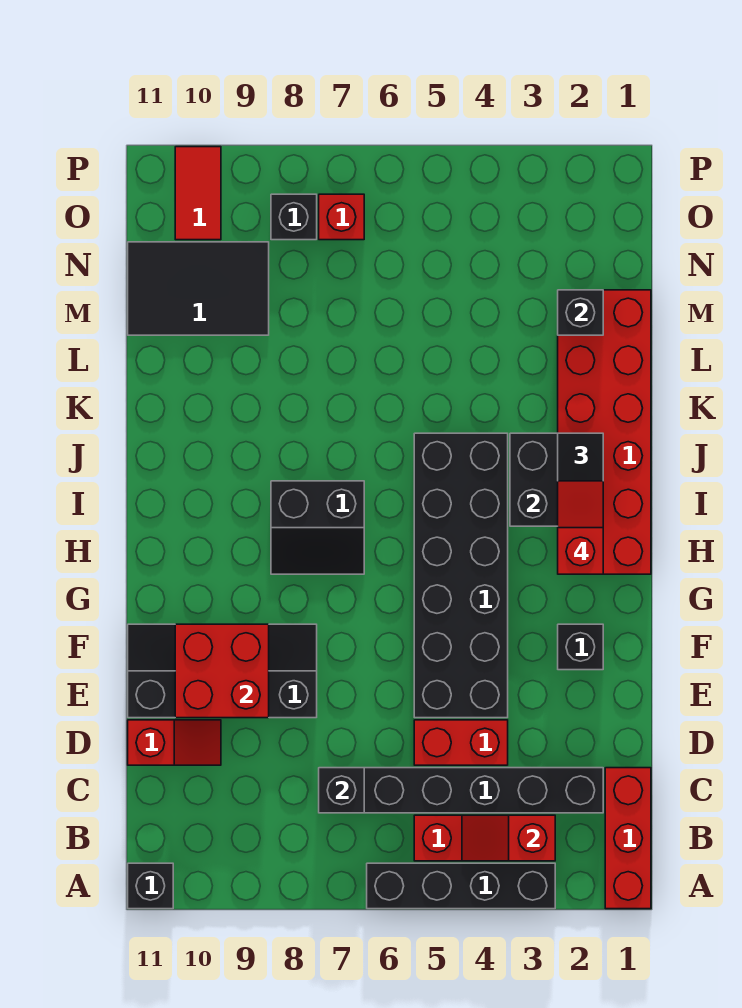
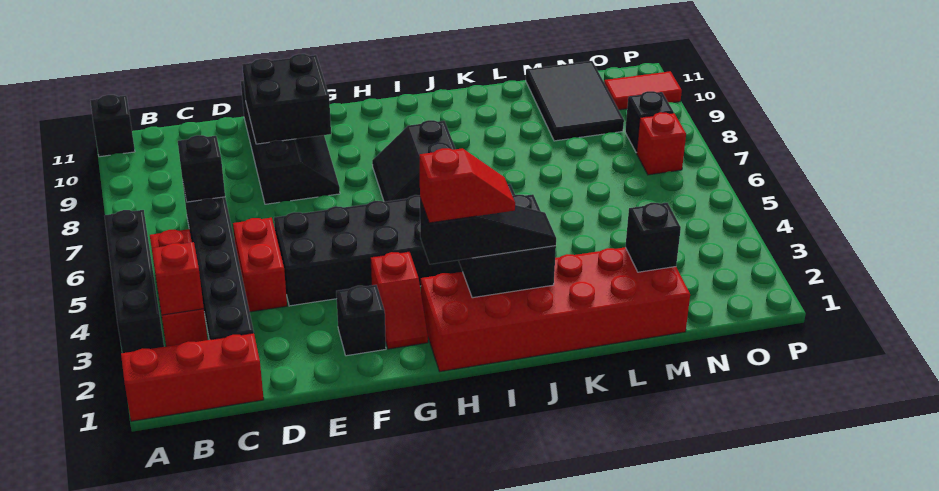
red slope D10:D11 level 1 top 11 -> red slope G2:G3 level 1 top 3
red brick E9:F10 level 2 -> black brick E9:F10 level 2

